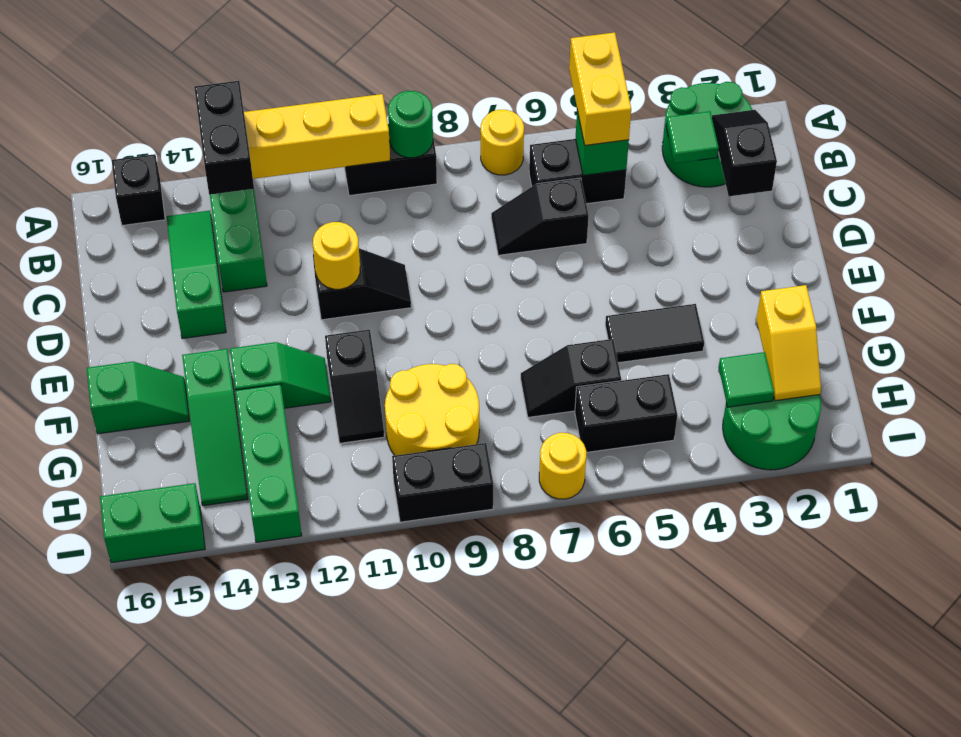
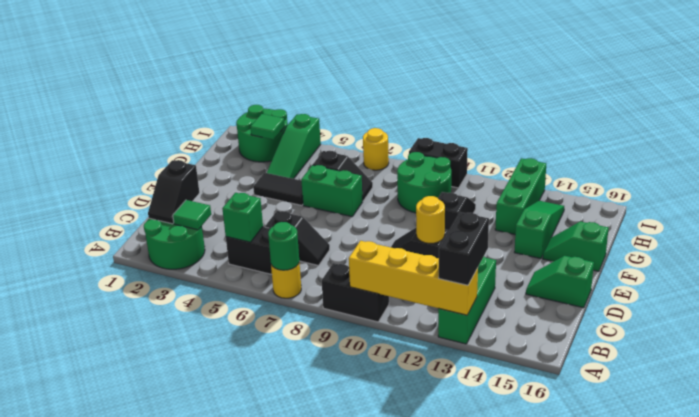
yellow brick A5:B5 level 3 -> none
green round brick A9 level 2 -> green round brick A7 level 2
black brick A15 level 1 -> none
green slope B14:D14 level 1 top D -> green slope G4:I4 level 1 top I
green slope F12:F13 level 1 top 13 -> green slope D15:D16 level 1 top 16
yellow slope G2:H2 level 2 top G -> none
yellow round brick G9:H10 level 1 -> green round brick G9:H10 level 1
black brick H5:H6 level 1 -> none
green brick I15:I16 level 1 -> green brick F6:F7 level 1

